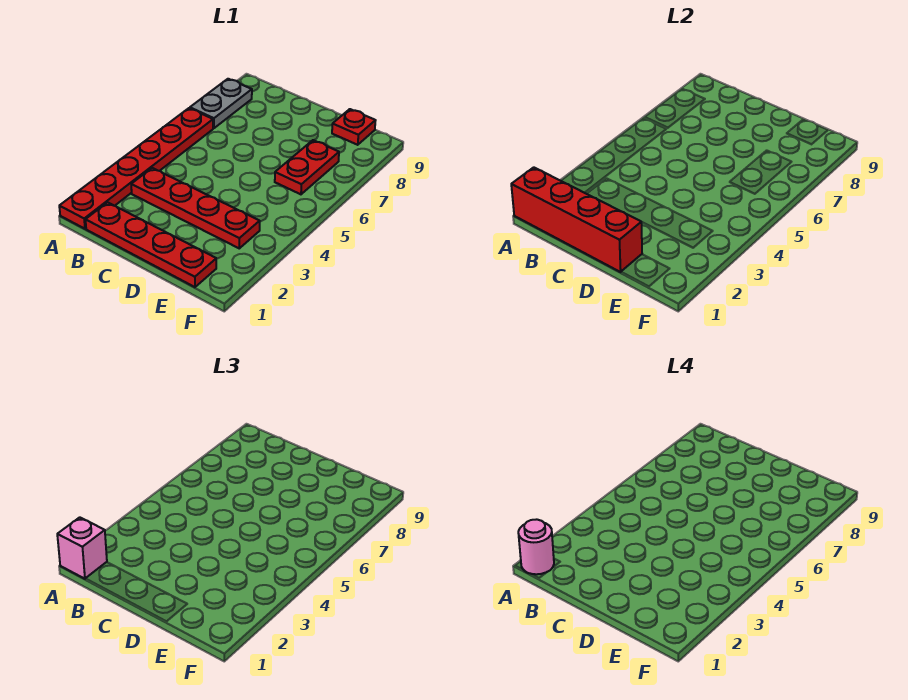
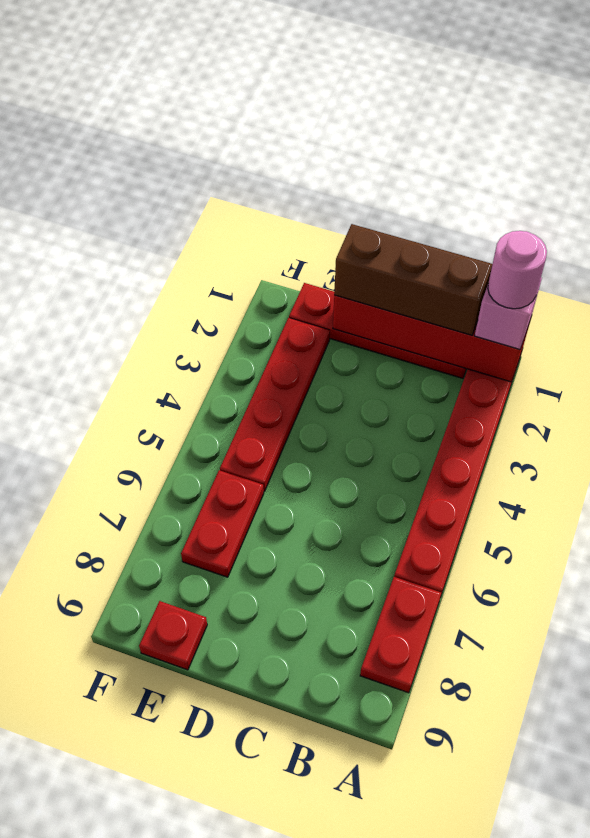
grey plate A7:A8 level 1 -> red plate A7:A8 level 1
none -> brown brick B1:D1 level 3
red plate B3:E3 level 1 -> red plate E2:E5 level 1

